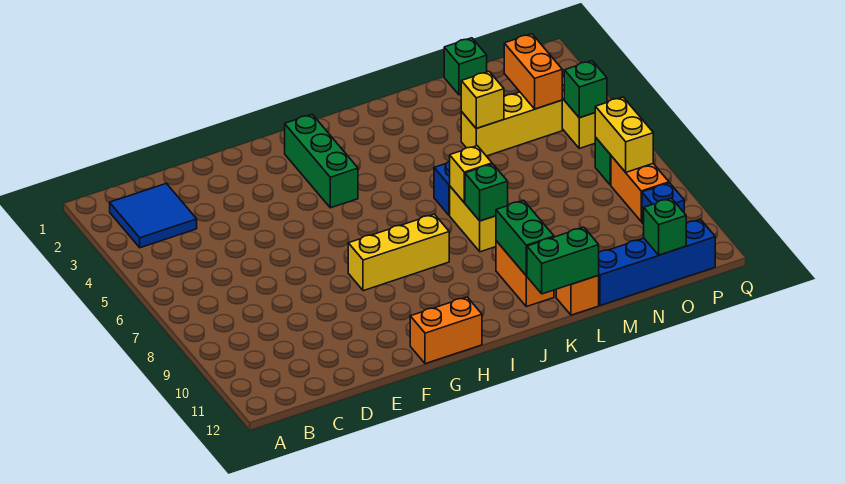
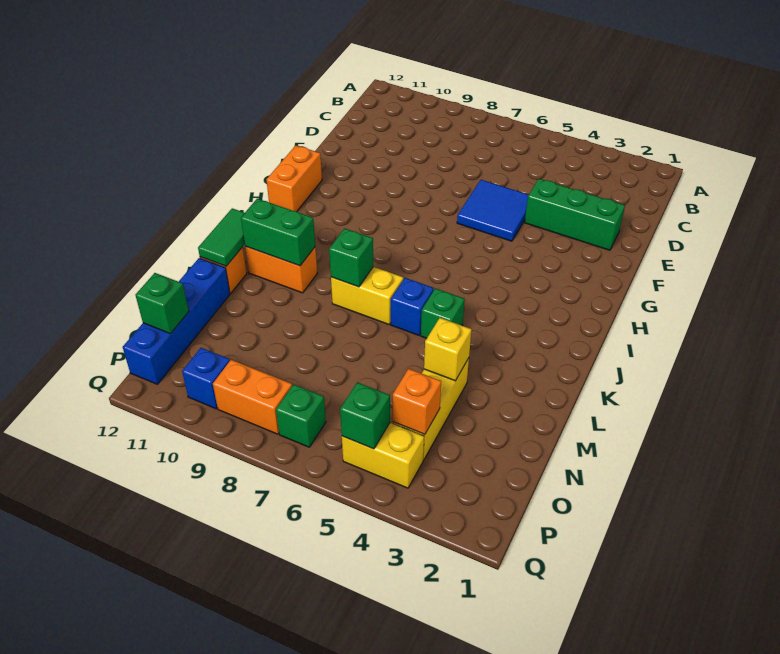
blue tile B2:C3 level 1 -> blue tile E5:F6 level 1
yellow brick G8:I8 level 1 -> none
green brick H2:H4 level 1 -> green brick E2:E4 level 1
yellow brick K7 level 2 -> none
green brick K12:L12 level 2 -> green tile K12:L12 level 2
green brick N1 level 1 -> green brick K5 level 1
orange brick O3:O4 level 2 -> orange brick O4 level 2
yellow brick P7:P8 level 2 -> none

